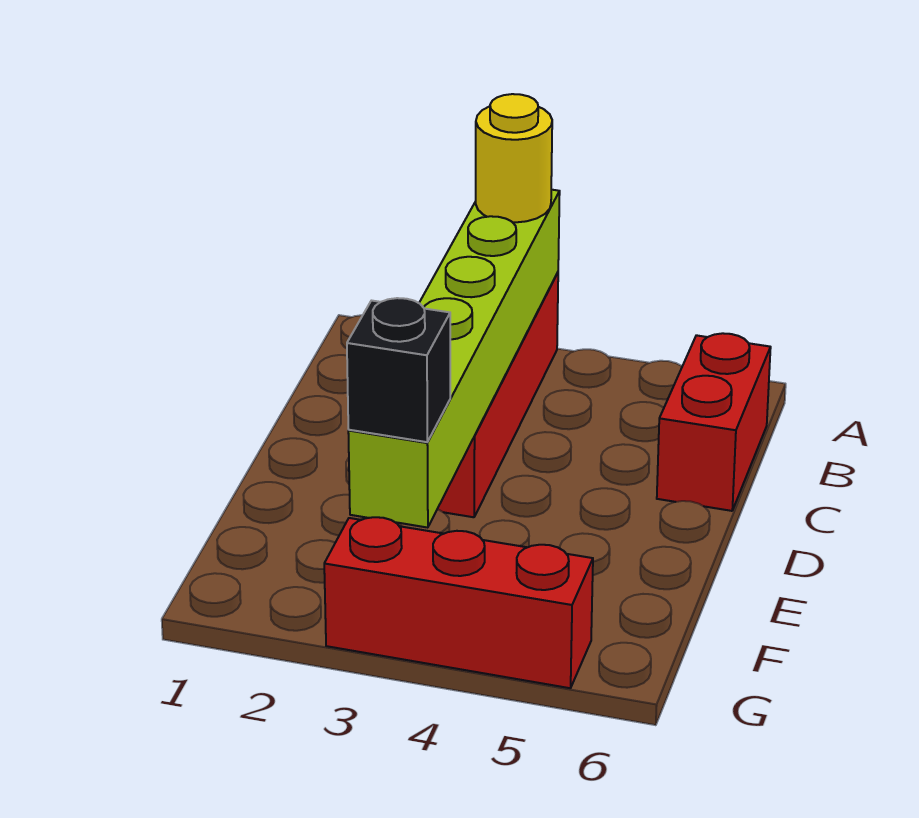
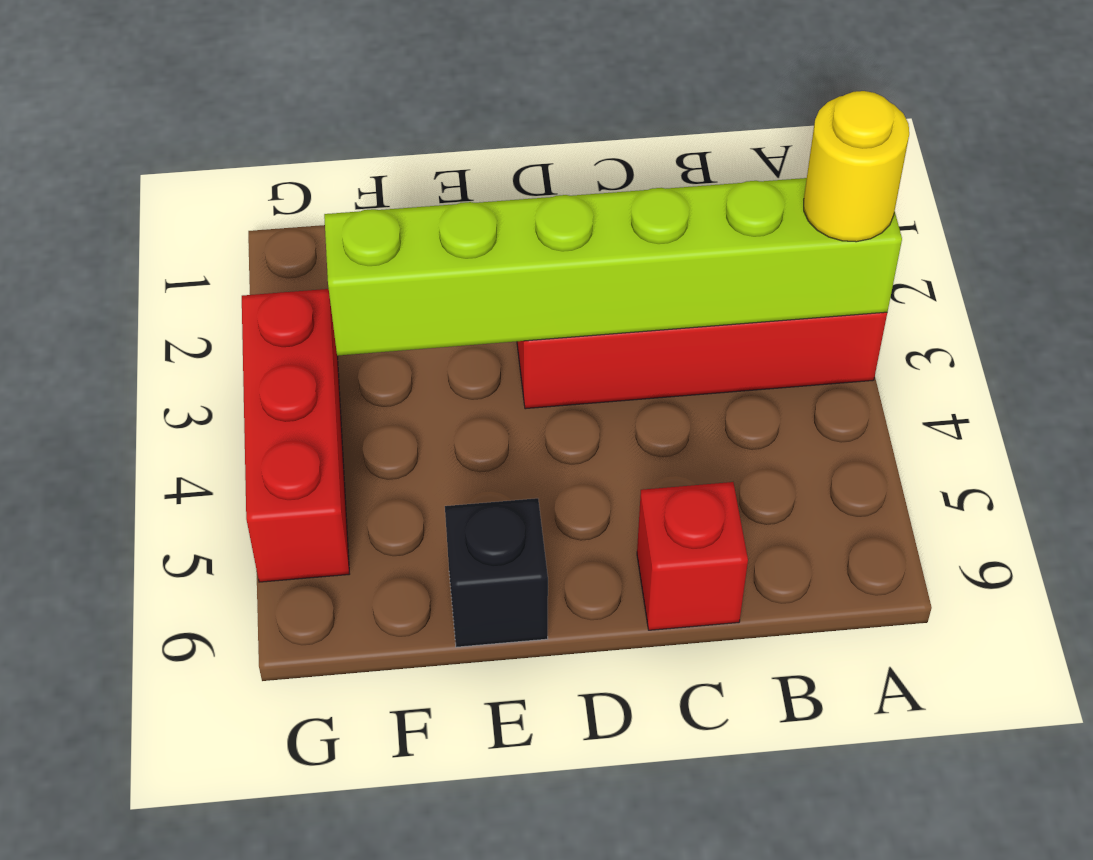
red brick B6:C6 level 1 -> red brick C6 level 1
black brick F3 level 3 -> black brick E6 level 1

